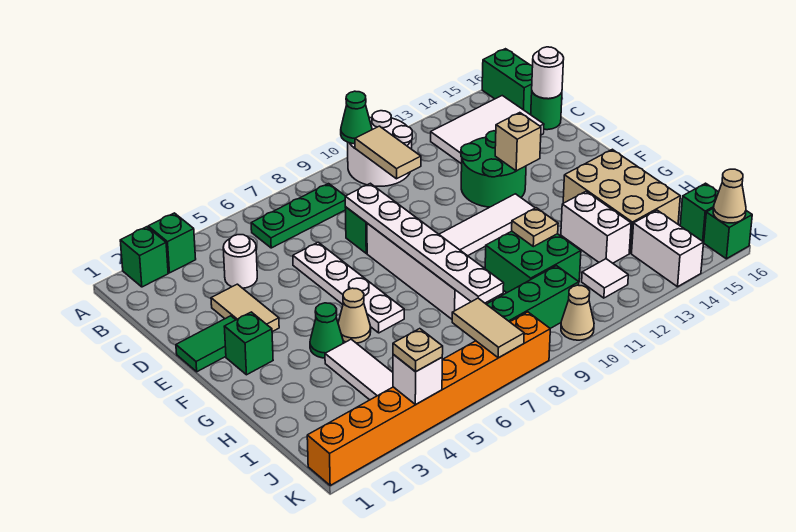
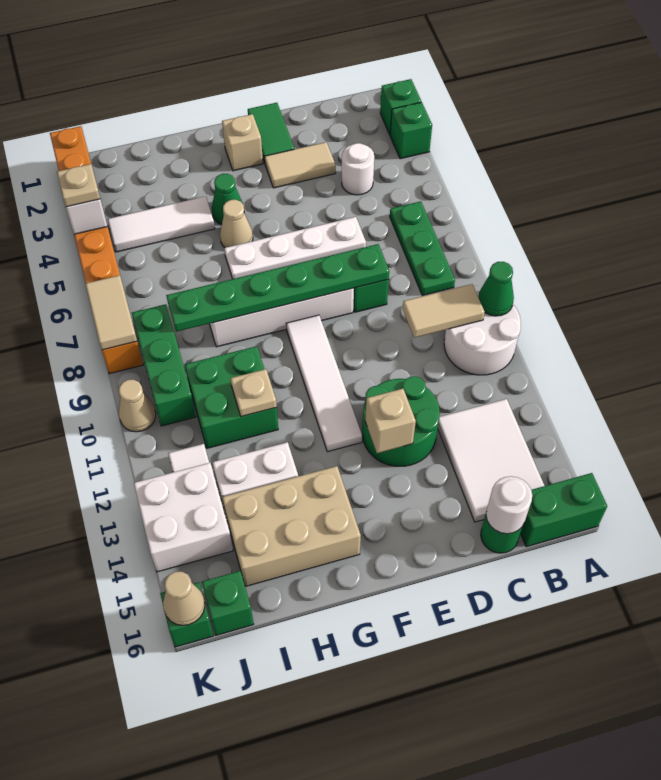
white plate D8:I8 level 2 -> green plate D8:I8 level 2
green brick F2 level 1 -> tan brick F2 level 1
tan tile J7:K7 level 2 -> tan tile K7:K8 level 2
white brick J14:K14 level 1 -> white brick J13:K14 level 1

